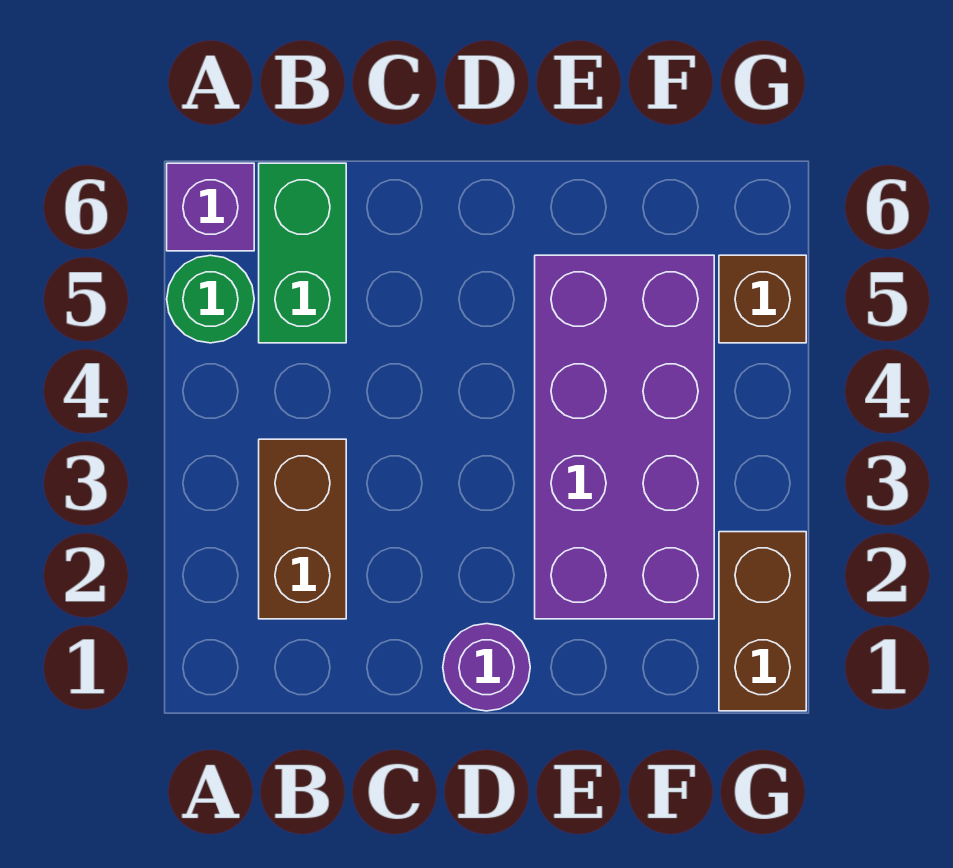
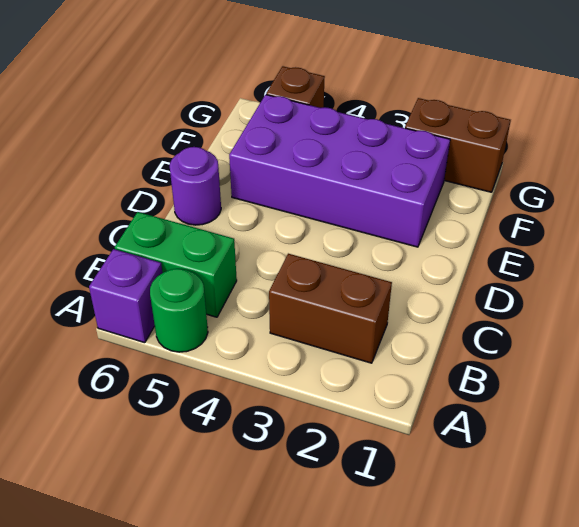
purple round brick D1 level 1 -> purple round brick D6 level 1

